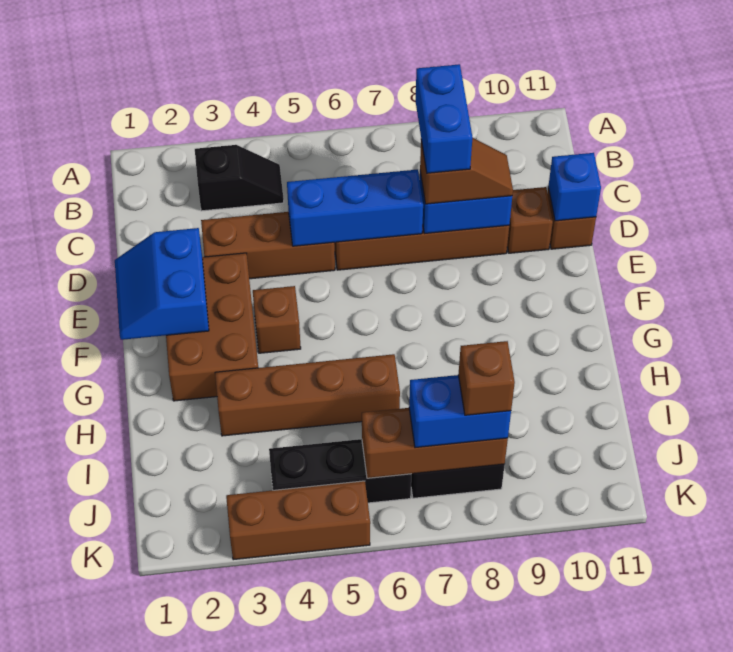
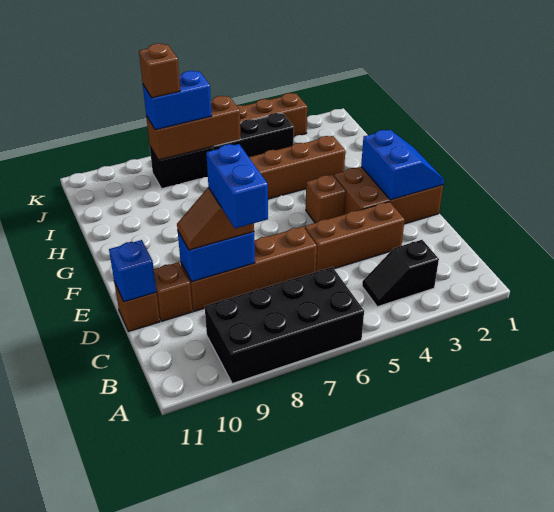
none -> black brick A6:B9 level 1
blue brick D5:D7 level 2 -> none
brown brick E2:G3 level 1 -> brown brick E1:F3 level 1

